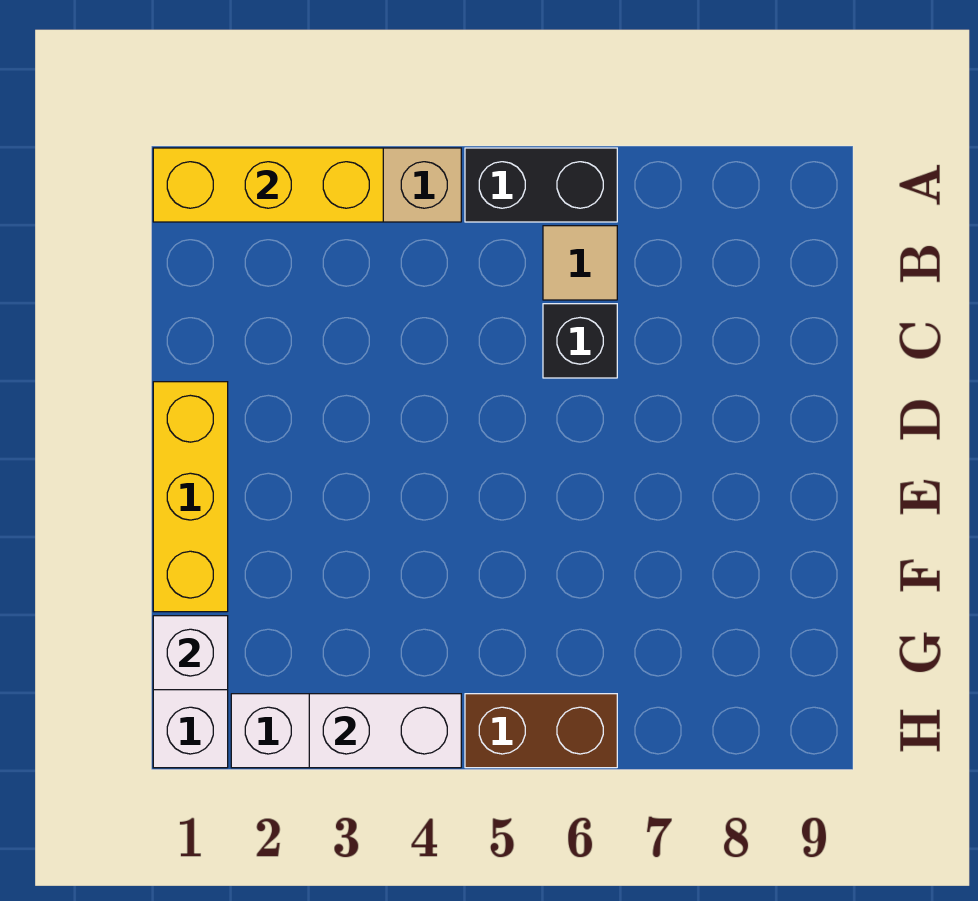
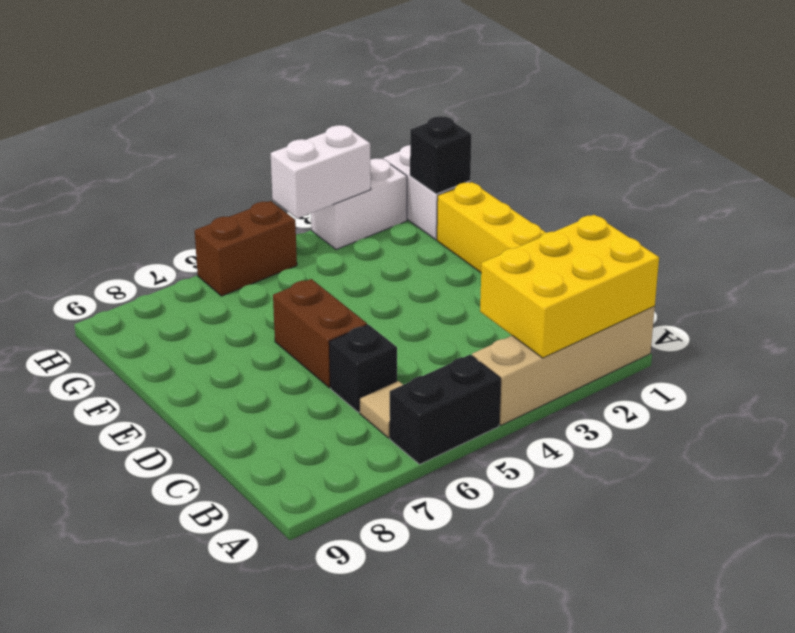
yellow brick A1:A3 level 2 -> yellow brick A1:B3 level 2
none -> brown brick D6:E6 level 1
white brick G1 level 2 -> black brick G1 level 2

